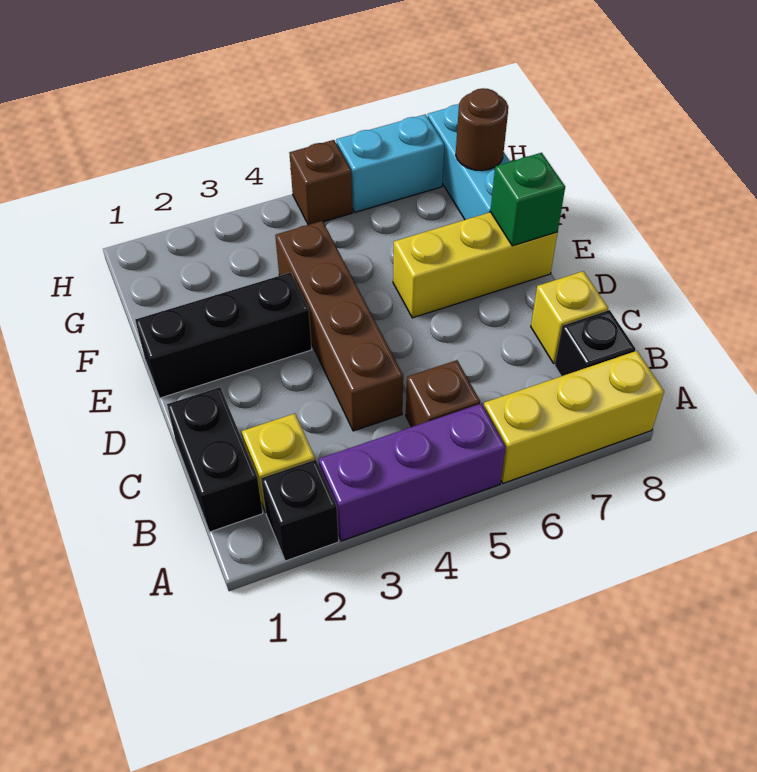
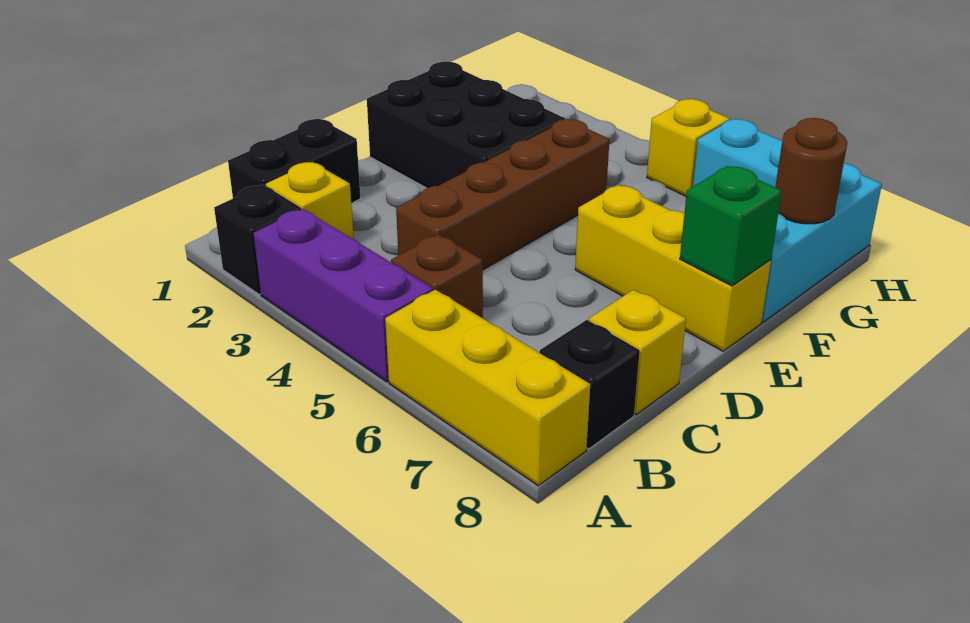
black brick E1:E3 level 1 -> black brick E1:F3 level 1
brown brick H5 level 1 -> yellow brick H5 level 1

